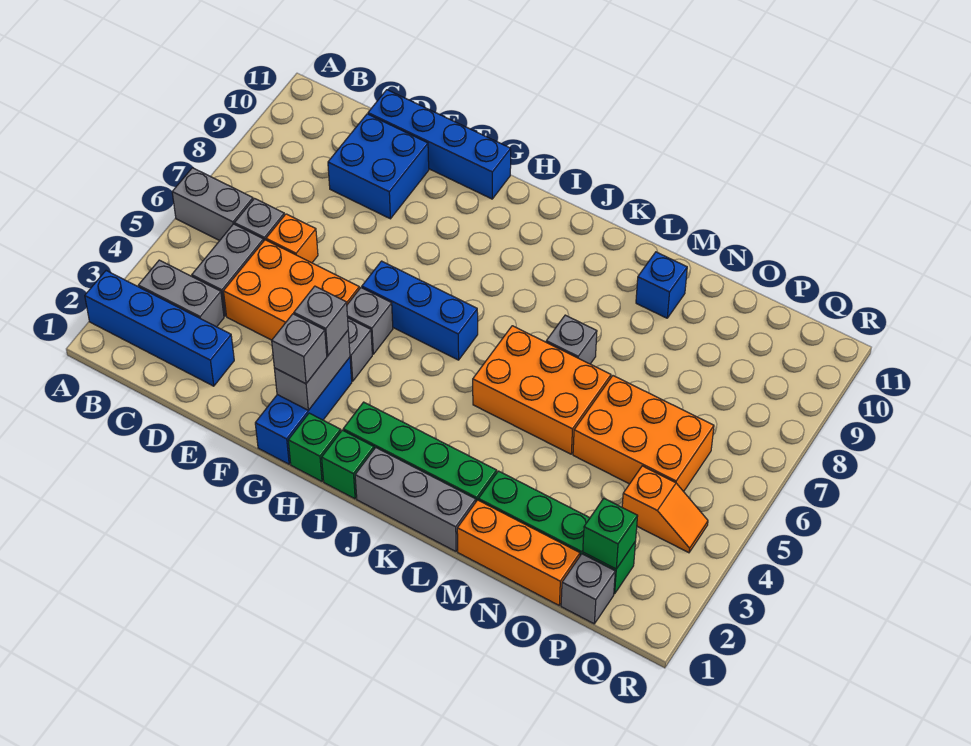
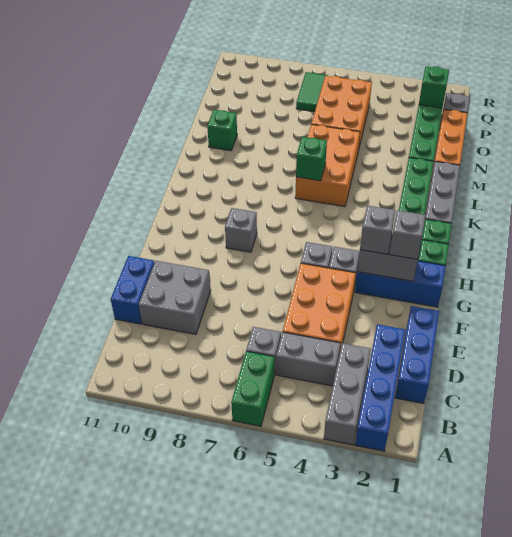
grey brick A6:B6 level 1 -> green brick A6:B6 level 1
grey brick B3:C3 level 1 -> grey brick A3:C3 level 1
orange brick D6 level 1 -> none
blue brick D9:E10 level 1 -> grey brick D9:E10 level 1
blue brick D11:G11 level 1 -> blue brick D11:E11 level 1
blue brick G6:I6 level 1 -> blue brick C1:E1 level 1
none -> green brick K6 level 2
grey brick L7 level 1 -> grey brick H8 level 1
blue brick M10 level 1 -> green brick M10 level 1
orange slope P4:Q4 level 1 top P -> none
none -> green tile P7:Q7 level 1

